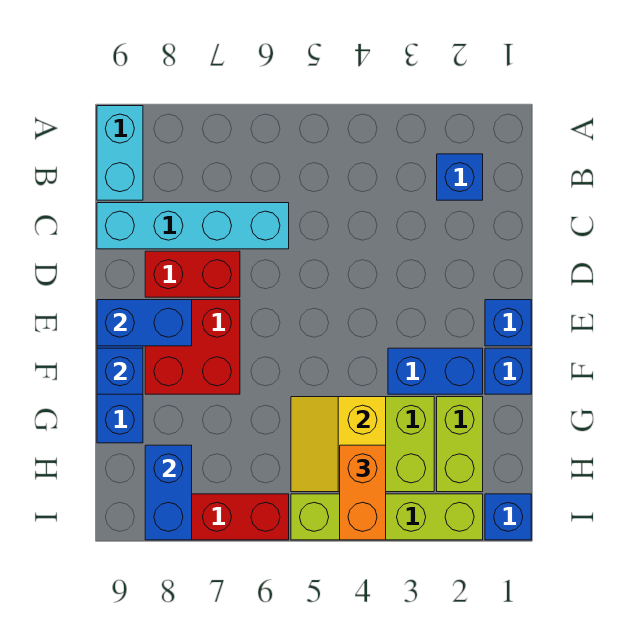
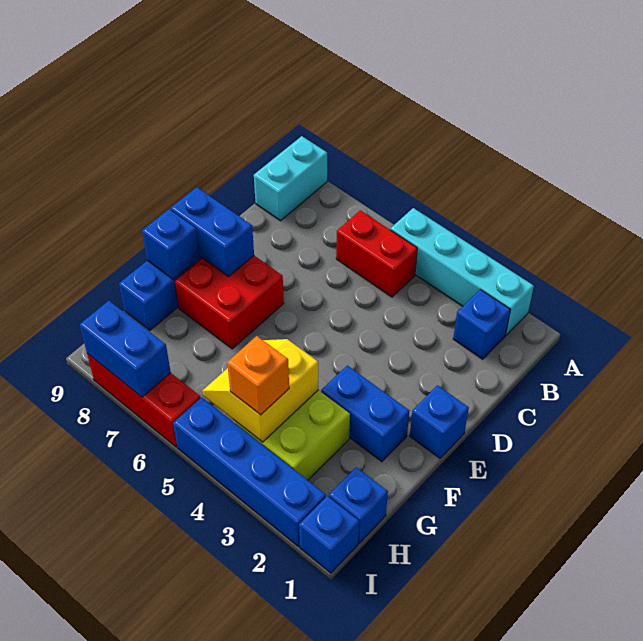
cyan brick C6:C9 level 1 -> cyan brick A2:A5 level 1
red brick D7:D8 level 1 -> red brick B5:B6 level 1
blue brick F1 level 1 -> blue brick H1 level 1
lime brick G2:H2 level 1 -> none
orange brick H4:I4 level 3 -> orange brick H4 level 3
blue brick H8:I8 level 2 -> blue brick I7:I8 level 2
lime brick I2:I5 level 1 -> blue brick I2:I5 level 1

